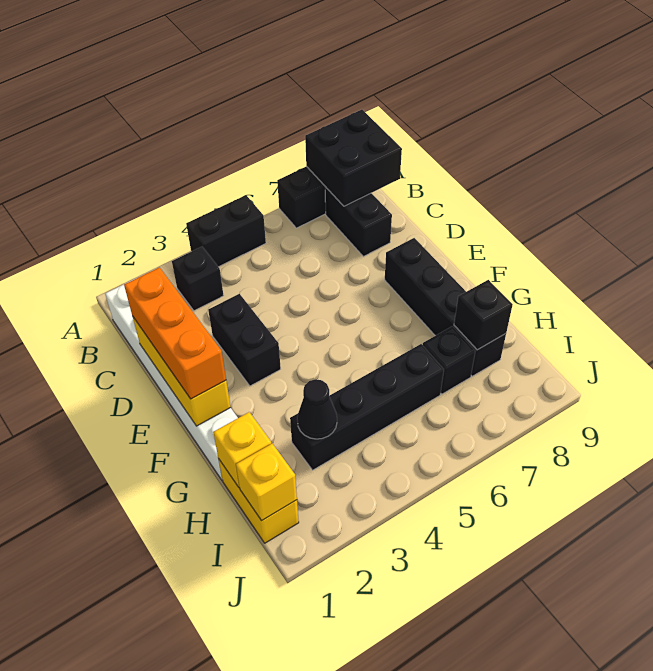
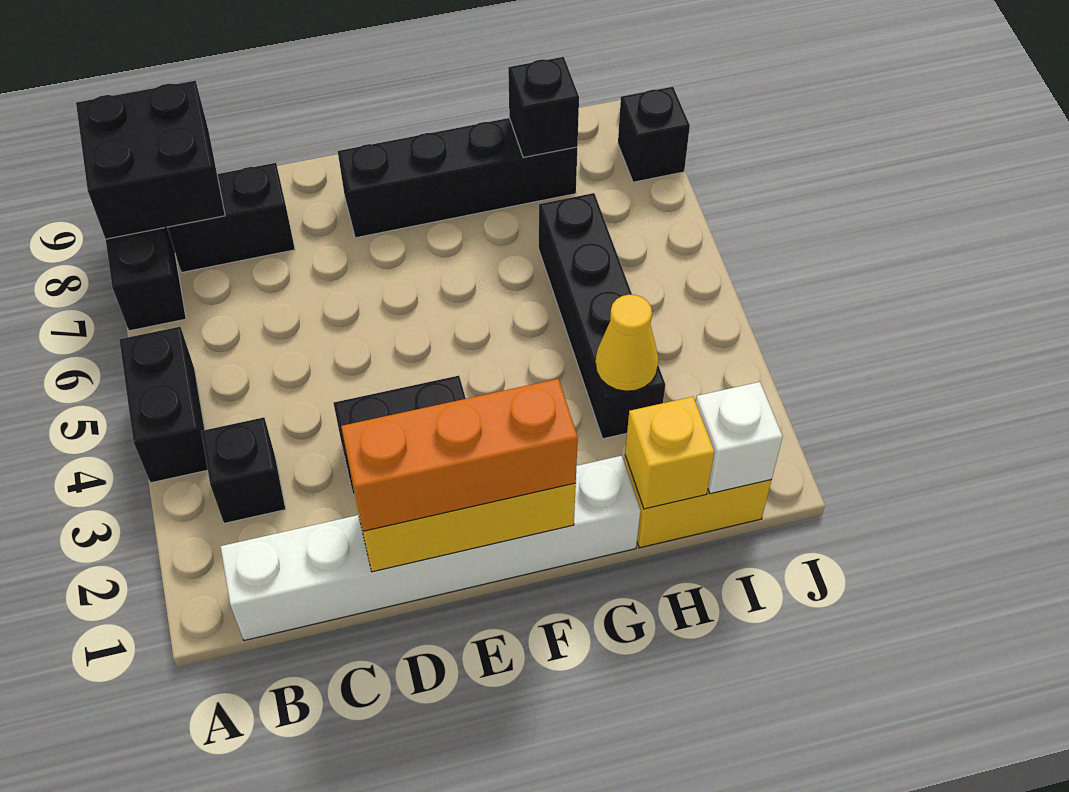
black cone H3 level 2 -> yellow cone H3 level 2
black brick H7 level 1 -> black brick J8 level 1
yellow brick I1 level 2 -> white brick I1 level 2

